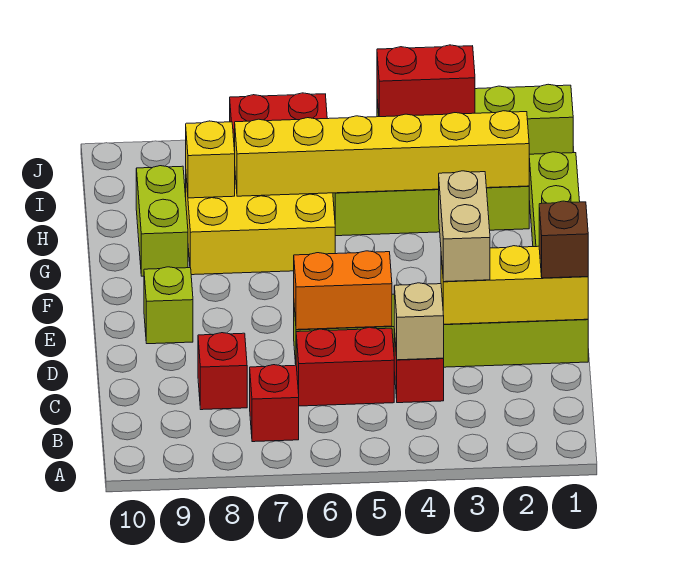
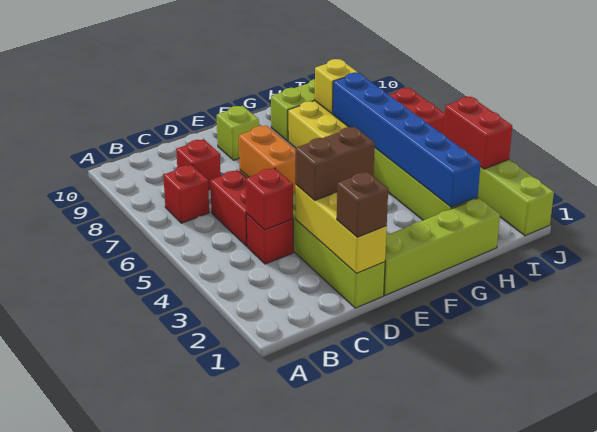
tan brick C4 level 2 -> red brick C4 level 2
tan brick D3:E3 level 3 -> brown brick D3:E3 level 3
yellow brick H2:H7 level 2 -> blue brick H2:H7 level 2

